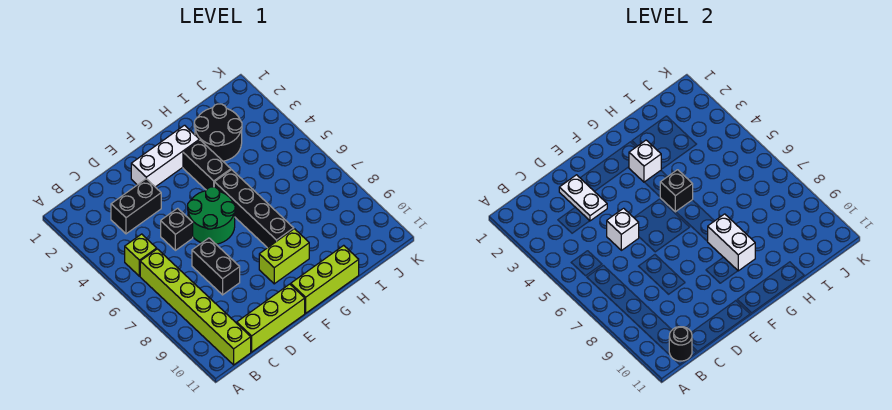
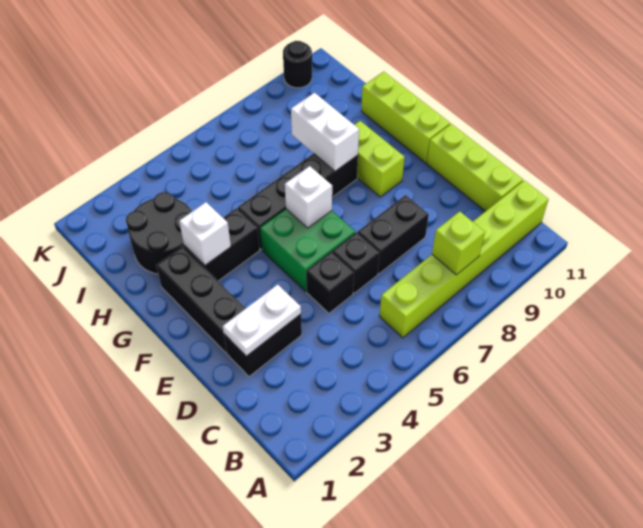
lime brick B5 level 1 -> lime brick B8 level 2
black round brick B11 level 2 -> black round brick K10 level 1
black brick C3:D3 level 1 -> black brick D2:D3 level 1
white brick D5 level 2 -> white brick F6 level 2
white brick E2:G2 level 1 -> black brick E2:G2 level 1
green round brick E5:F6 level 1 -> green brick E5:F6 level 1
black brick G5 level 2 -> black brick D6 level 1
white brick G8:G9 level 2 -> white brick G8:H8 level 2

